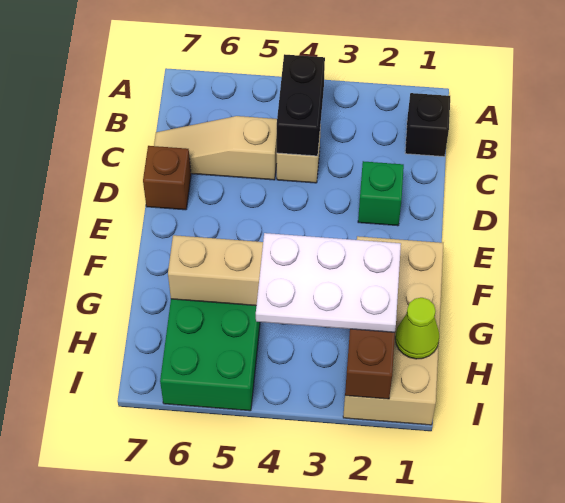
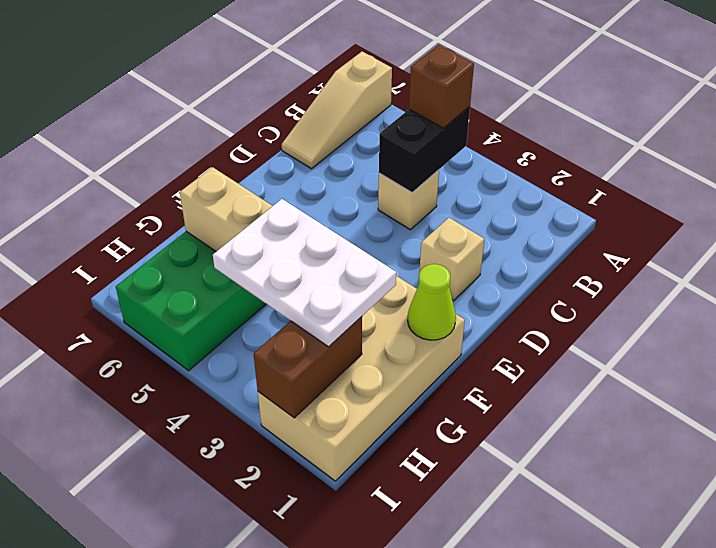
black brick B1 level 1 -> none
tan slope C5:C7 level 1 top 5 -> tan slope A7:C7 level 1 top A
green brick D2 level 1 -> tan brick D2 level 1
brown brick D7 level 1 -> brown brick B4 level 3
lime cone H1 level 2 -> lime cone F1 level 2

